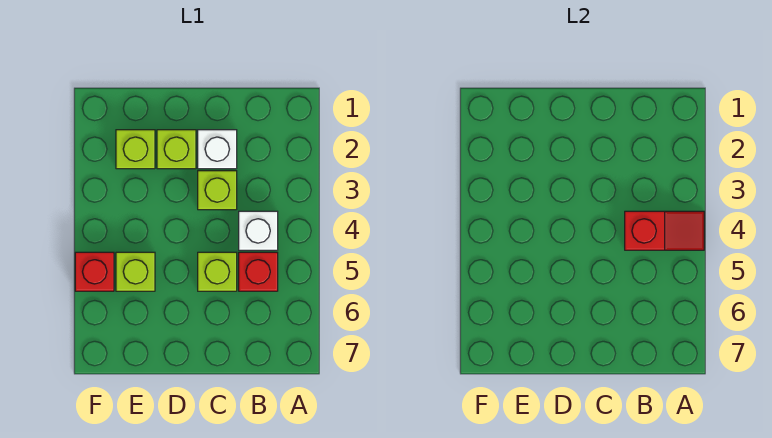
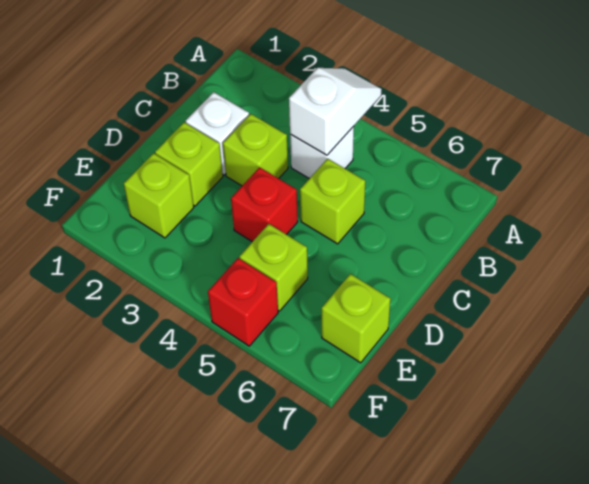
red slope A4:B4 level 2 top B -> white slope A4:B4 level 2 top B
red brick B5 level 1 -> red brick D4 level 1
none -> lime brick E7 level 1

